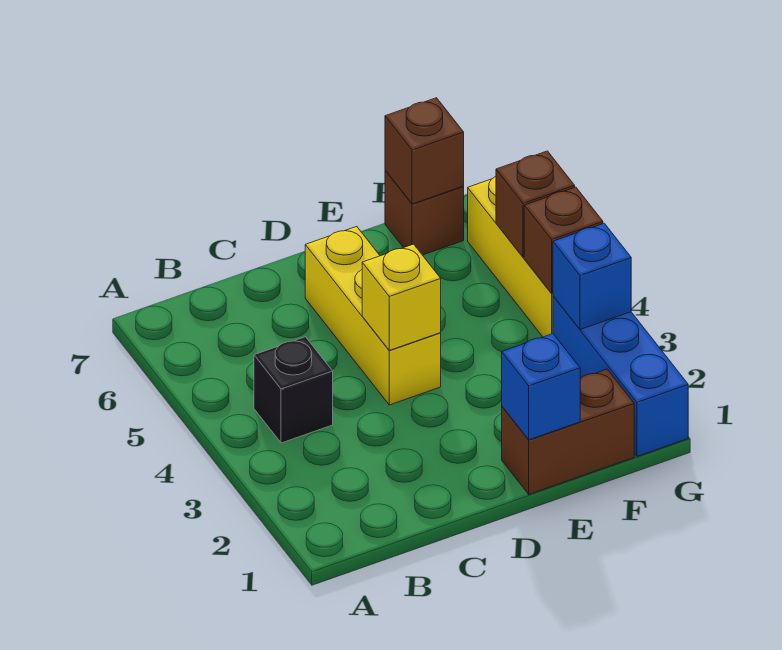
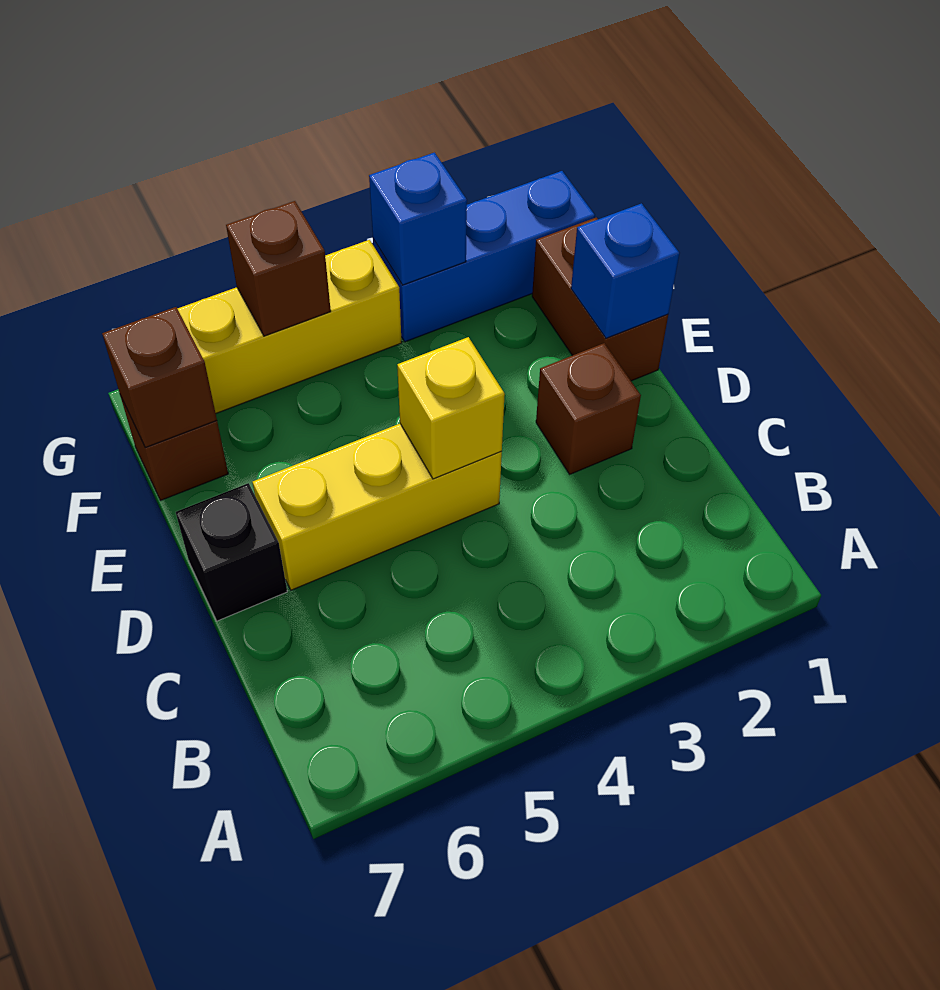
black brick B4 level 1 -> black brick D7 level 1
brown brick G4 level 2 -> brown brick D2 level 1

